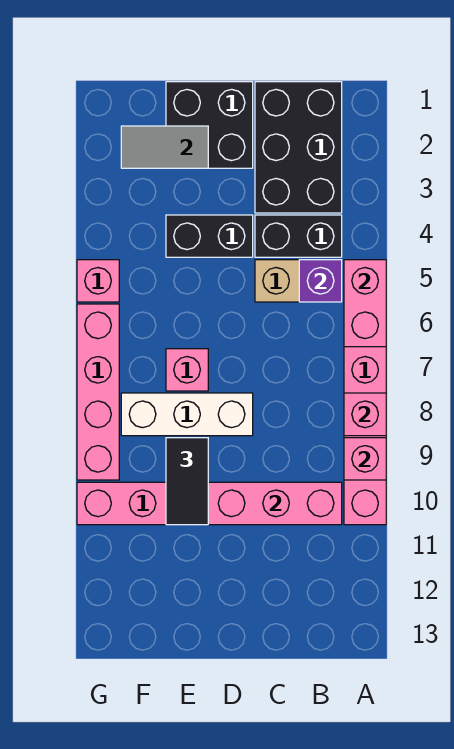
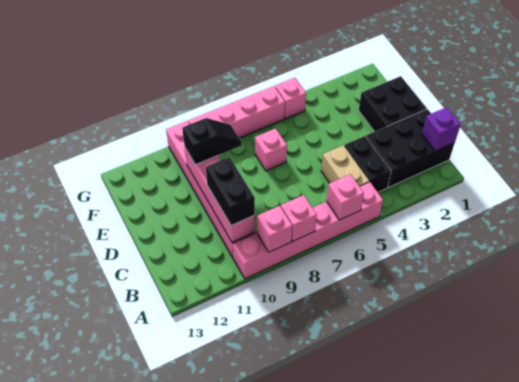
pink brick A5:A6 level 2 -> pink brick A6 level 2
purple brick B5 level 2 -> purple brick B1 level 2
black brick D4:E4 level 1 -> black brick B10:C10 level 3
white brick D8:F8 level 1 -> none
grey tile E2:F2 level 2 -> none
black tile E9:E10 level 3 -> black slope E9:E10 level 3 top 10

